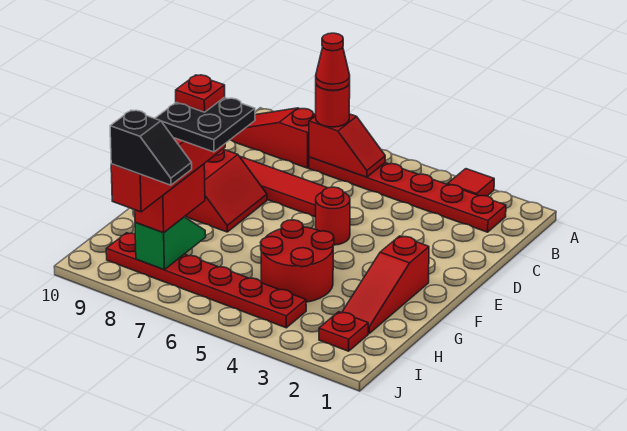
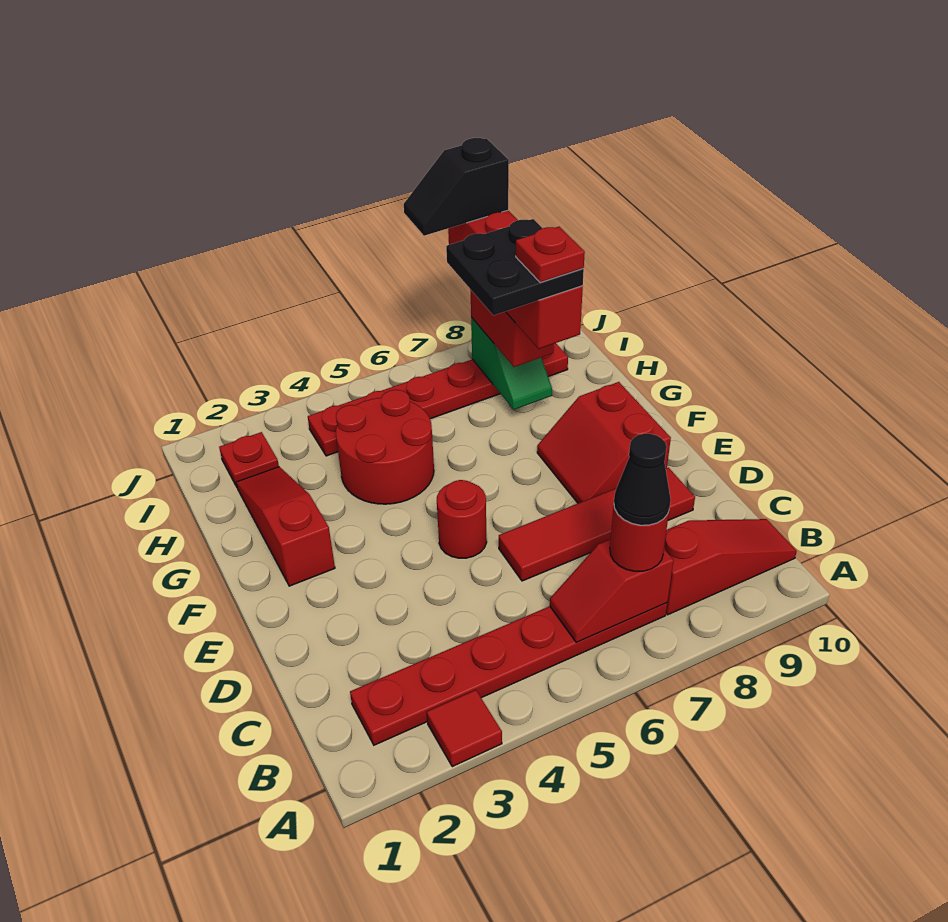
red cone B7 level 4 -> black cone B7 level 4

